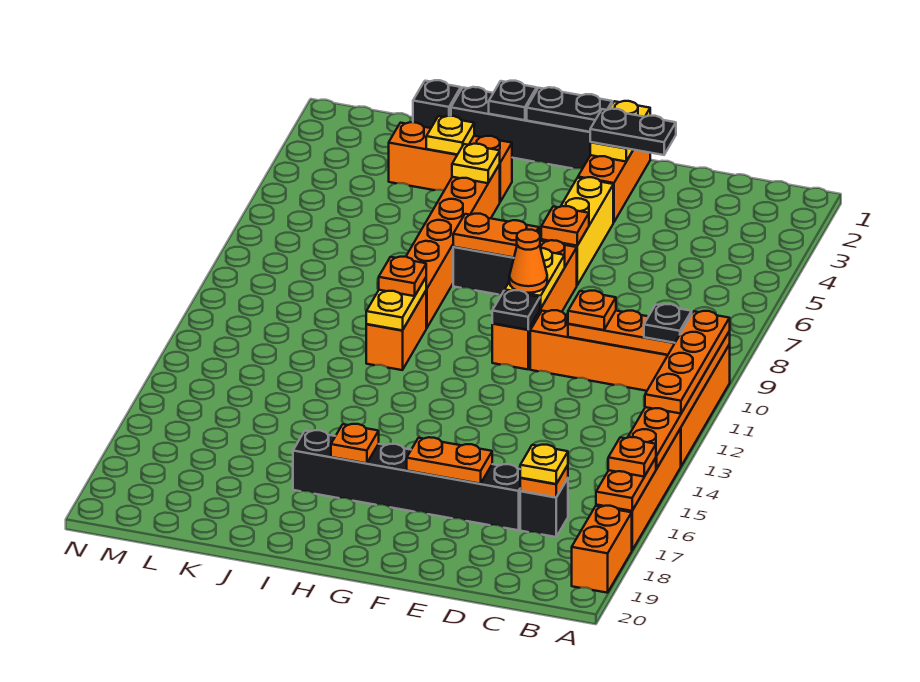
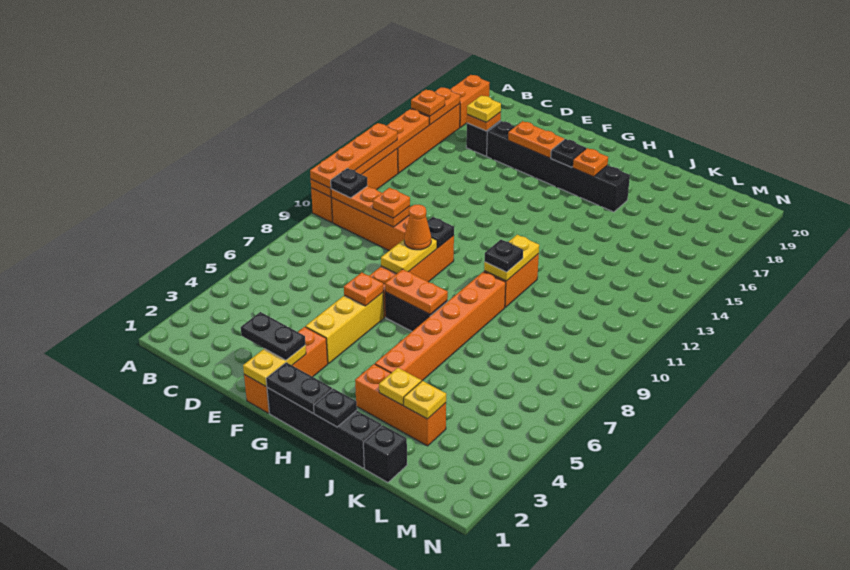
none -> black plate G17 level 2
yellow plate I4 level 2 -> yellow plate K3 level 2
orange plate I10 level 3 -> black plate I10 level 3

